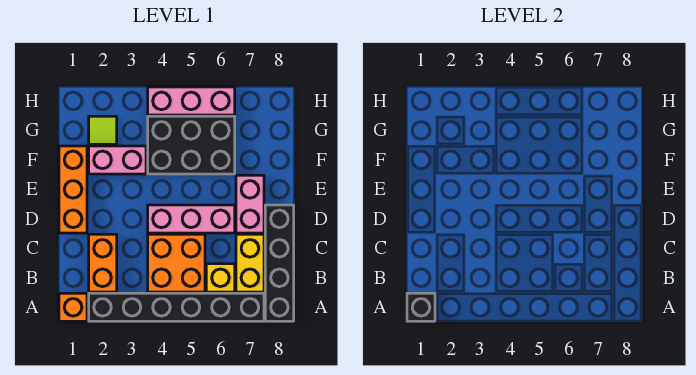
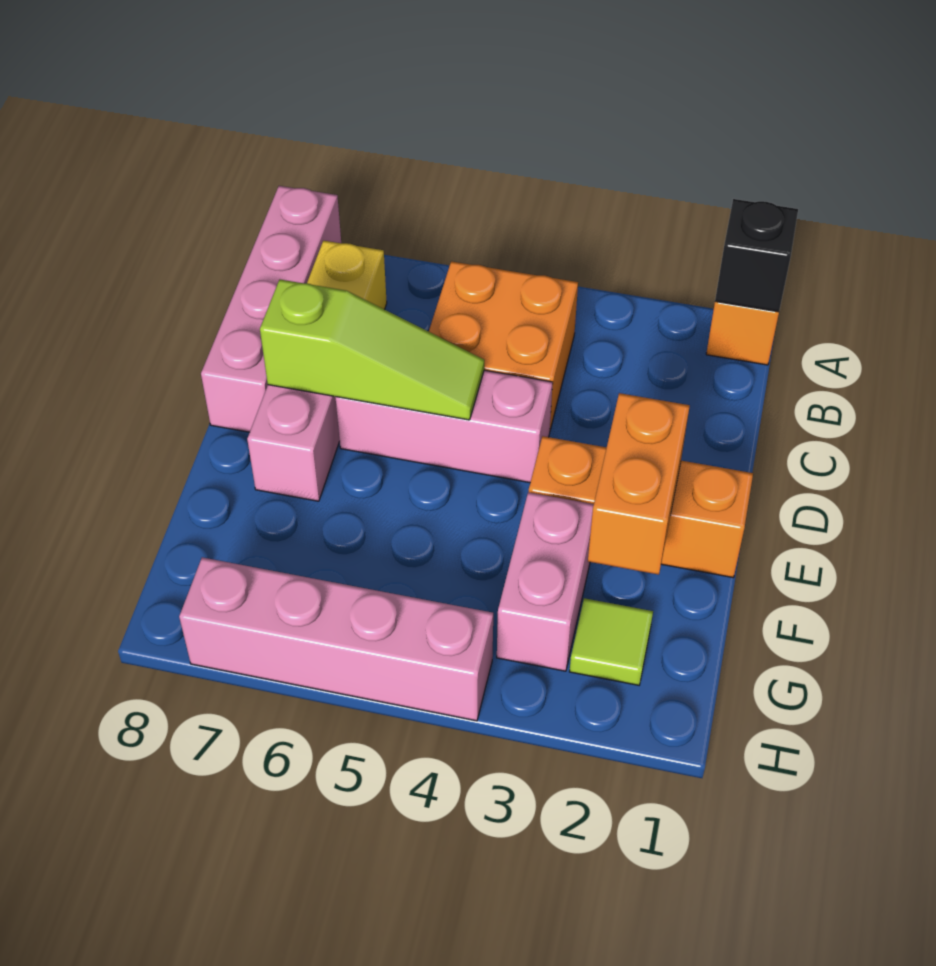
black brick A2:A7 level 1 -> none
black brick A8:D8 level 1 -> pink brick A8:D8 level 1
orange brick B2:C2 level 1 -> orange brick E2:F2 level 2
yellow brick B6 level 1 -> none
orange brick D1:F1 level 1 -> orange brick E1:E3 level 1
none -> lime slope D5:D7 level 2 top 7
pink brick F2:F3 level 1 -> pink brick F3:G3 level 1
black brick F4:G6 level 1 -> none
pink brick H4:H6 level 1 -> pink brick H4:H7 level 1

